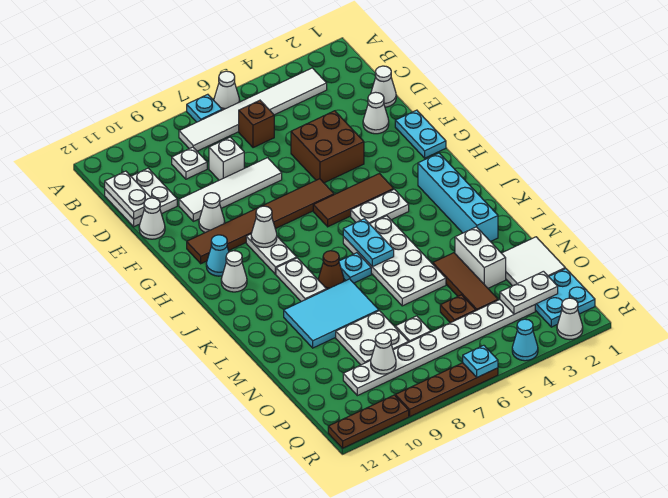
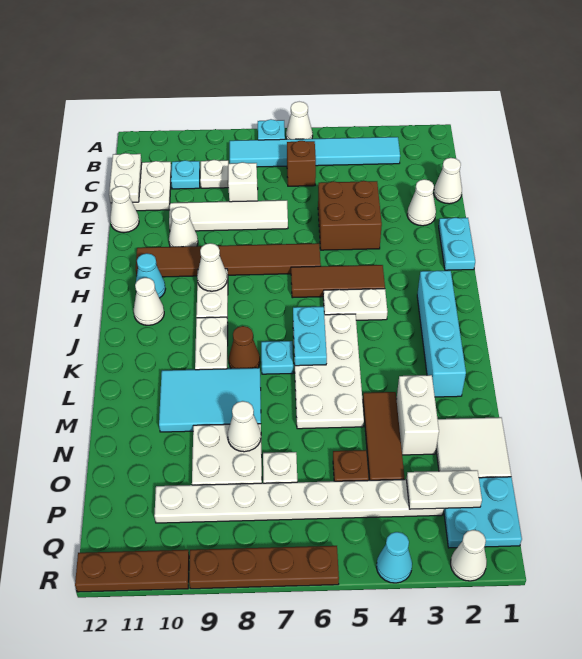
white tile B3:B8 level 1 -> cyan tile B3:B8 level 1
white cone P9 level 2 -> white cone N8 level 2
cyan plate R6 level 2 -> cyan plate C10 level 1

